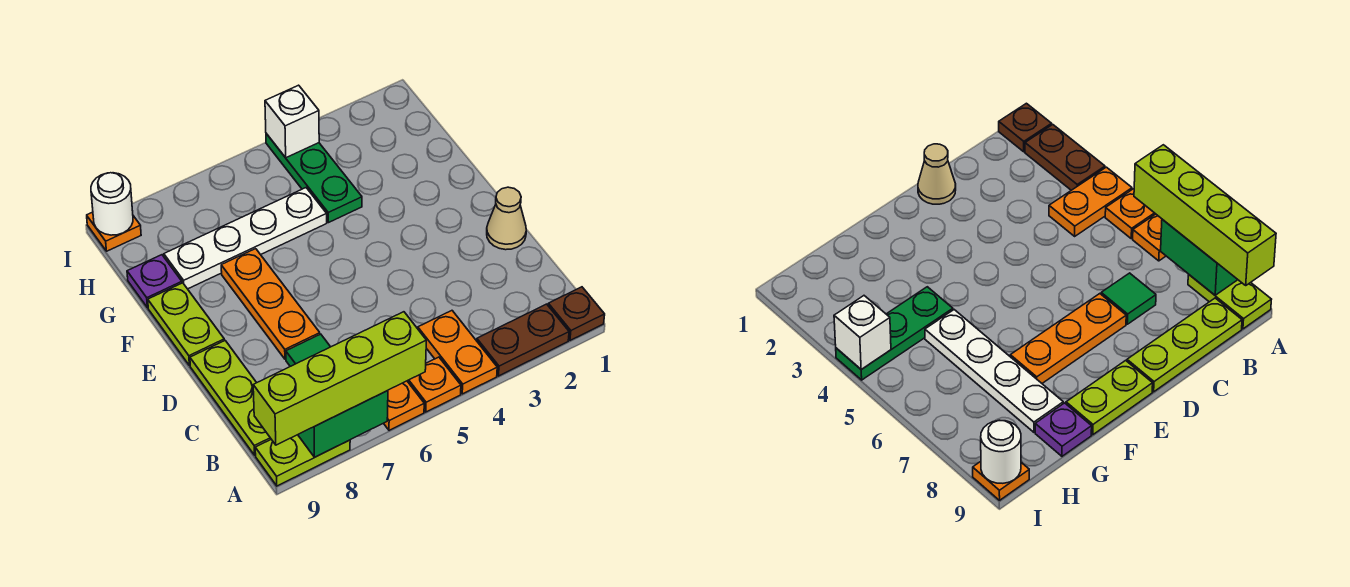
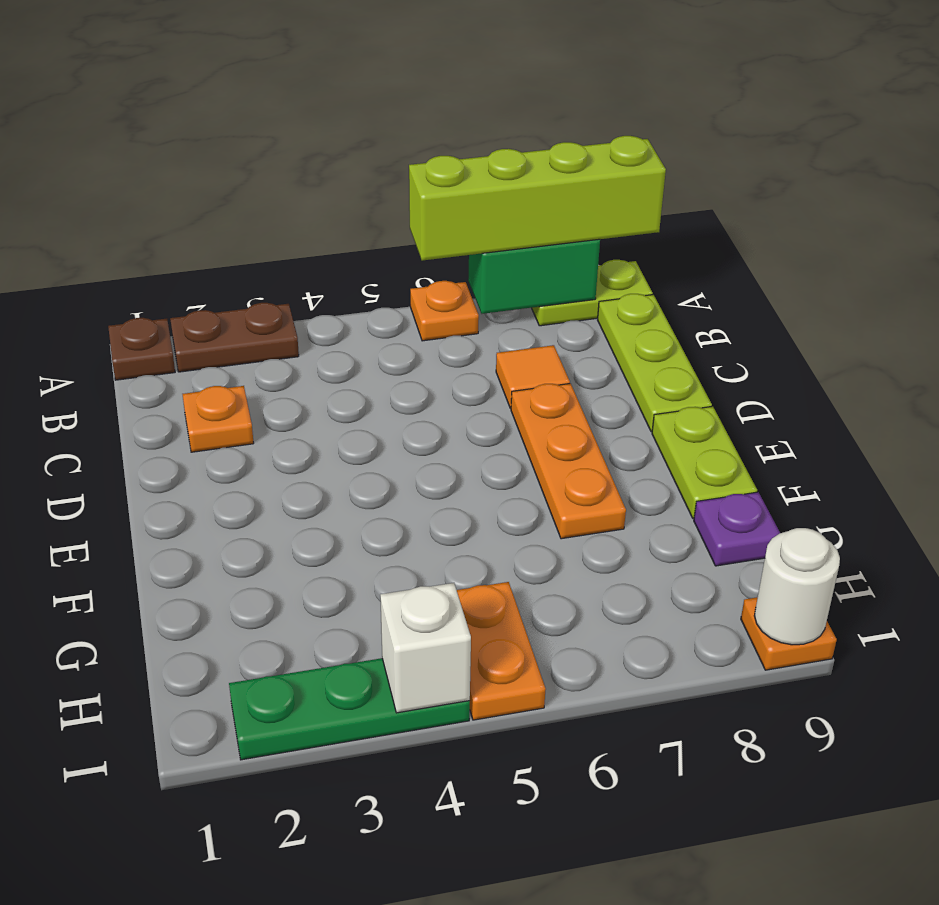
orange plate A4:B4 level 1 -> orange plate H5:I5 level 1
orange plate A5 level 1 -> orange plate C2 level 1
green tile C7 level 1 -> orange tile C7 level 1
tan cone D1 level 1 -> none
green plate G4:I4 level 1 -> green plate I2:I4 level 1
white plate G5:G8 level 1 -> none

